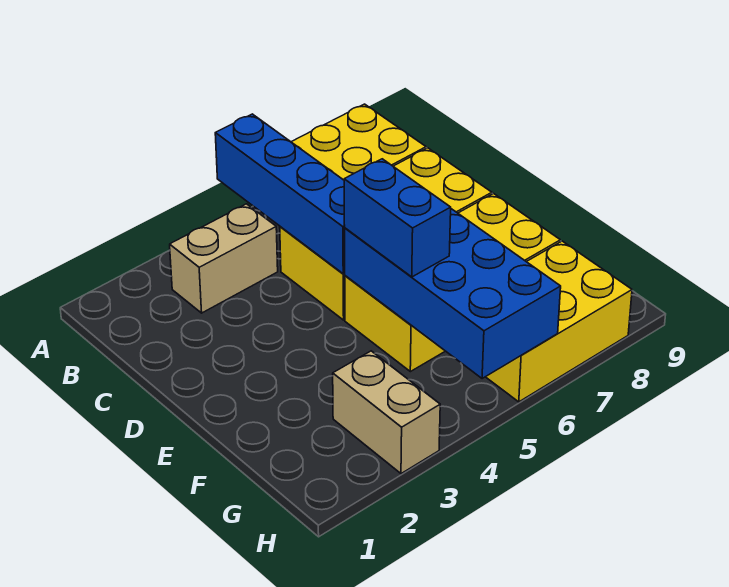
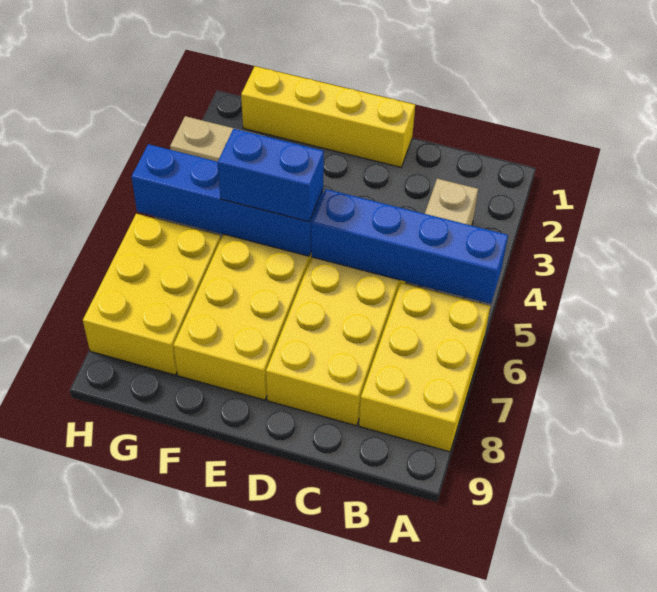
none -> yellow brick D1:G1 level 1
blue brick E5:H6 level 2 -> blue brick E5:H5 level 2

